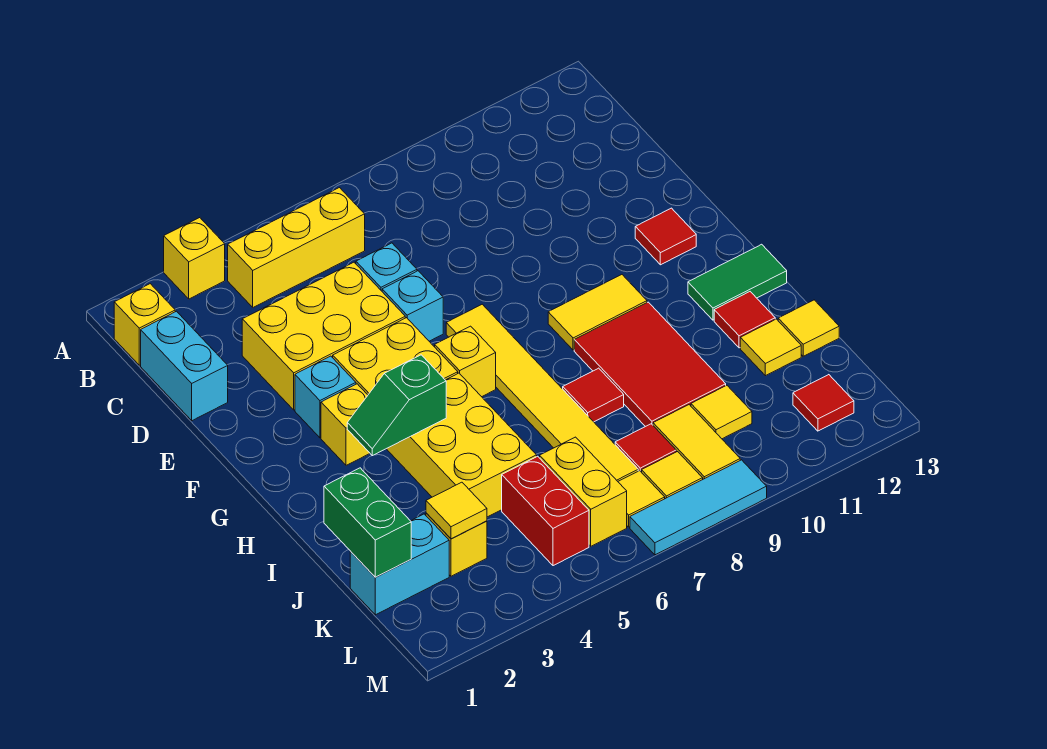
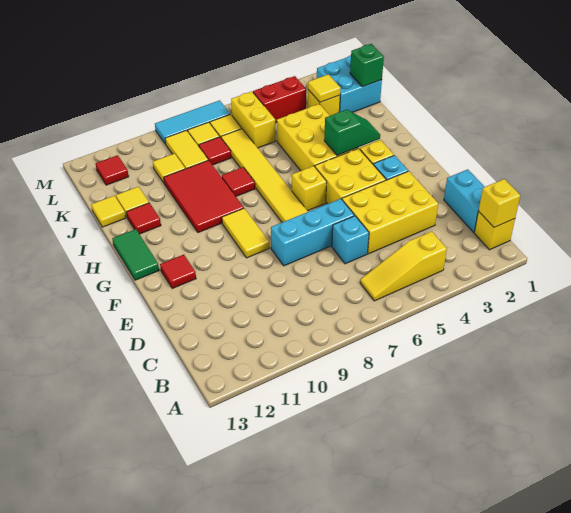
yellow brick A3 level 1 -> yellow brick B1 level 2
yellow brick B4:B6 level 1 -> yellow slope B4:B6 level 1 top 4
cyan brick E6 level 1 -> cyan brick E6:E8 level 1
yellow tile G9:G10 level 1 -> yellow tile F9:G9 level 1
green tile H12:H13 level 1 -> green tile G13:H13 level 1
green brick J1:K1 level 2 -> green brick K1 level 2
cyan brick K1:K2 level 1 -> cyan brick K1:L2 level 1
red brick K5:L5 level 1 -> red brick L4:L5 level 1

